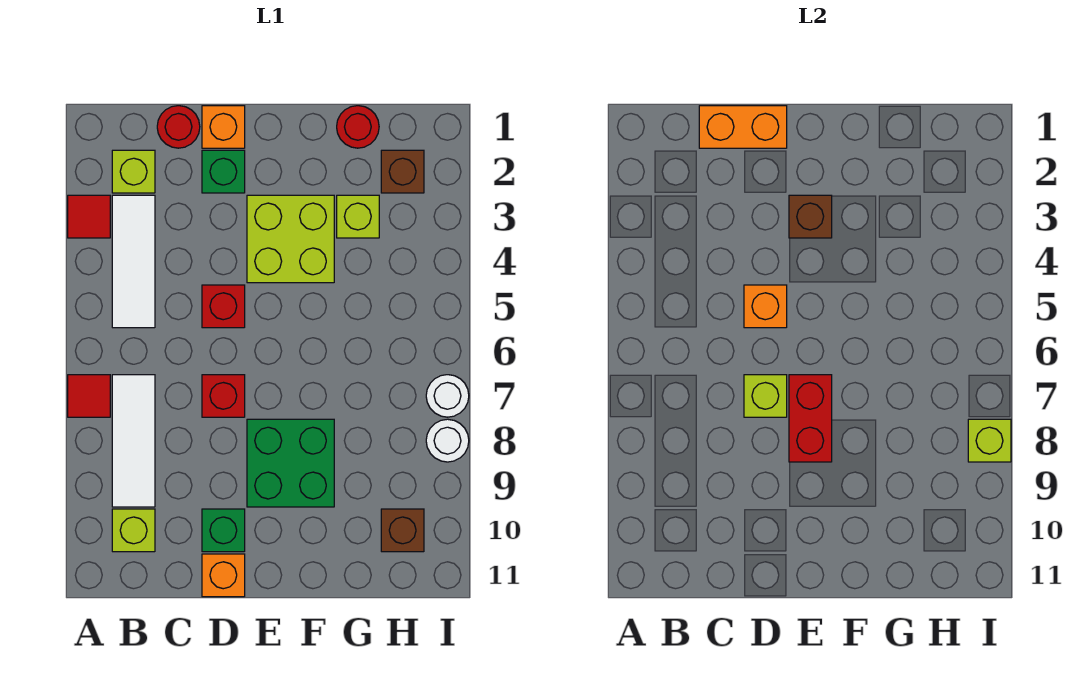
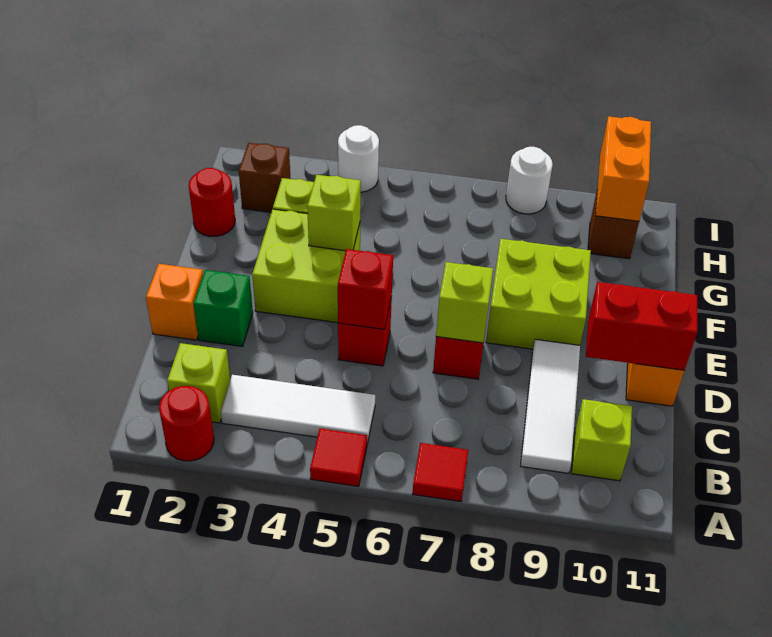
red tile A3 level 1 -> red tile A5 level 1
white tile B7:B9 level 1 -> white tile B9:D9 level 1
red round brick C1 level 1 -> red round brick A2 level 1
orange brick C1:D1 level 2 -> orange brick H10:I10 level 2
orange brick D5 level 2 -> red brick D5 level 2
green brick D10 level 1 -> none
brown brick E3 level 2 -> none
red brick E7:E8 level 2 -> red brick D10:D11 level 2
green brick E8:F9 level 1 -> lime brick E8:F9 level 1
white round brick I7 level 1 -> white round brick I4 level 1
lime brick I8 level 2 -> lime brick F4 level 2

